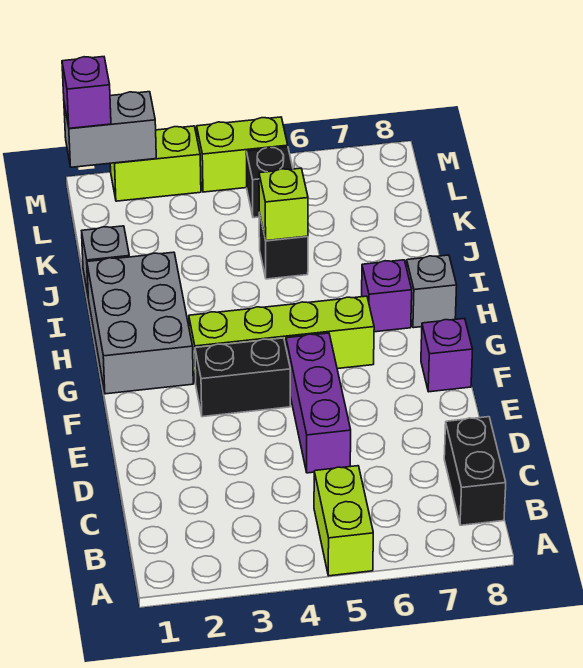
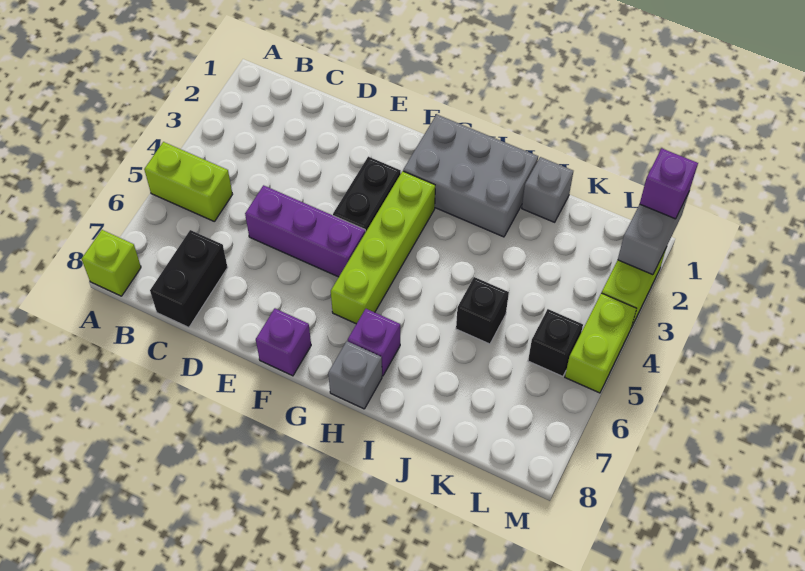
black brick B8:C8 level 1 -> black brick C7:C8 level 1
lime brick J5 level 2 -> lime brick A8 level 1

